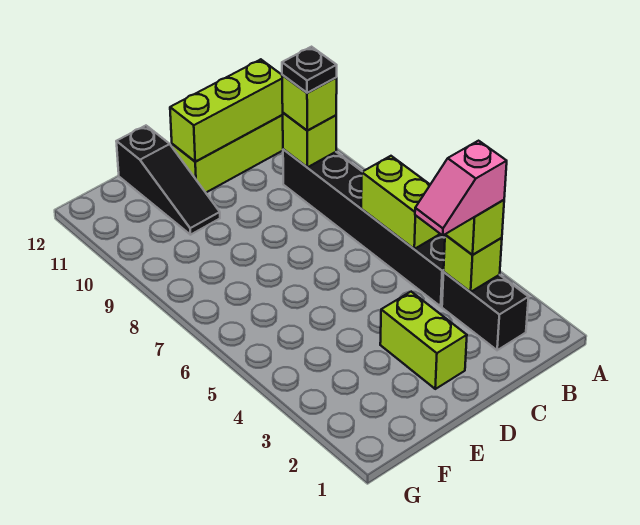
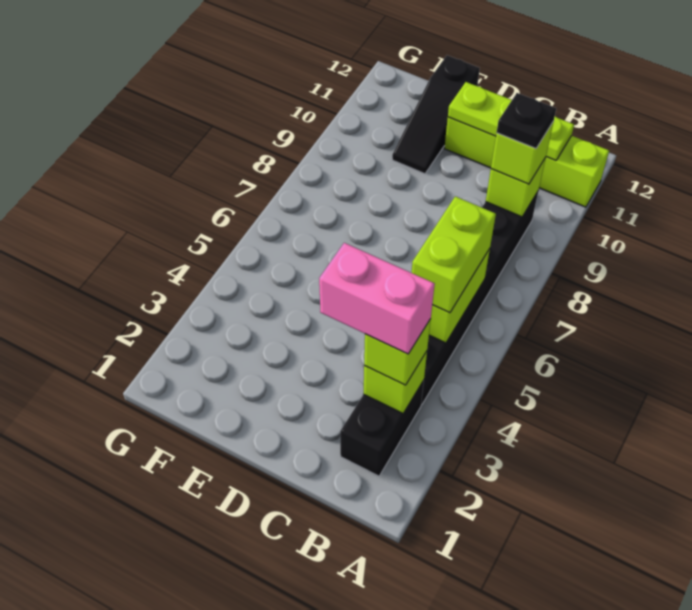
pink slope B3:C3 level 4 top B -> pink brick B3:C3 level 4
lime brick B11:D11 level 2 -> lime plate B11:D11 level 2
lime brick D2:D3 level 1 -> lime brick B5:B6 level 3

